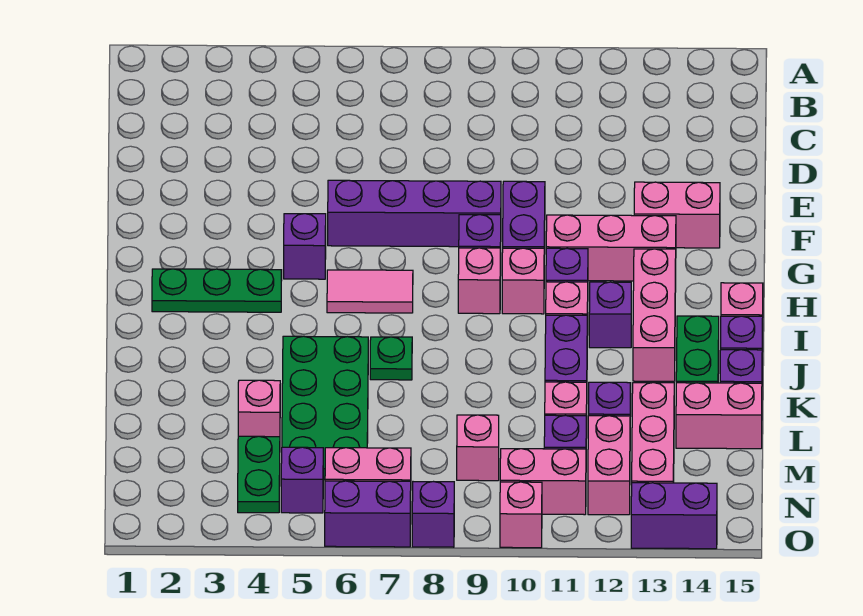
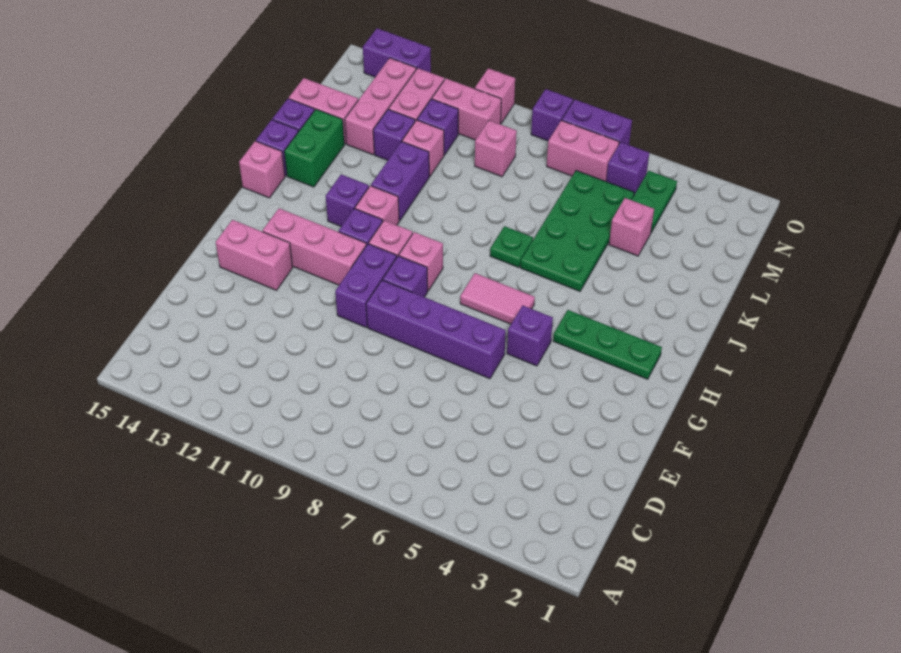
pink brick H13:J13 level 1 -> none

